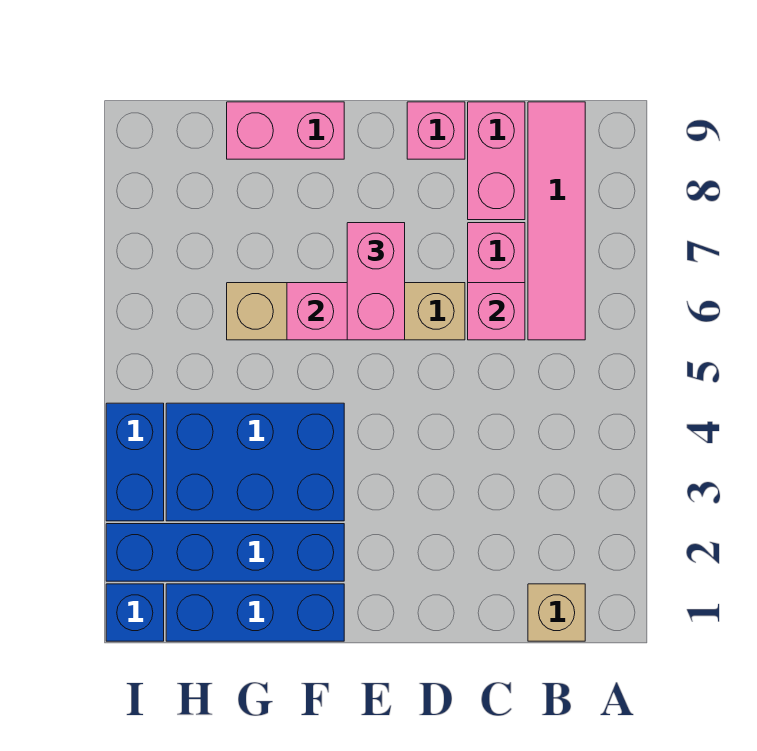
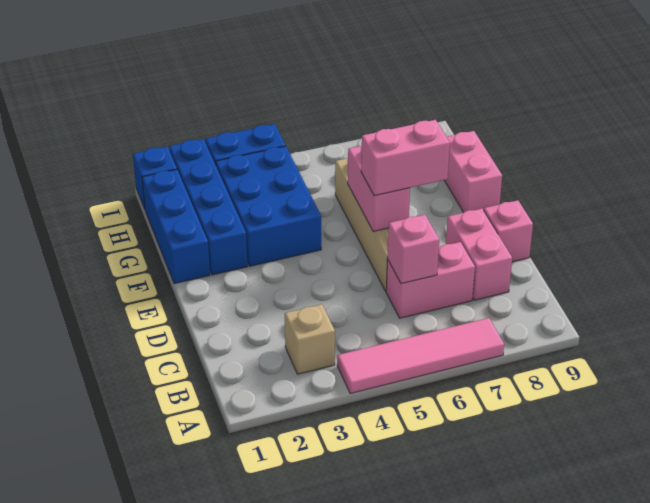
tan brick B1 level 1 -> tan brick B3 level 1
pink tile B6:B9 level 1 -> pink tile A4:A7 level 1
pink brick C8:C9 level 1 -> pink brick C8:D8 level 1

